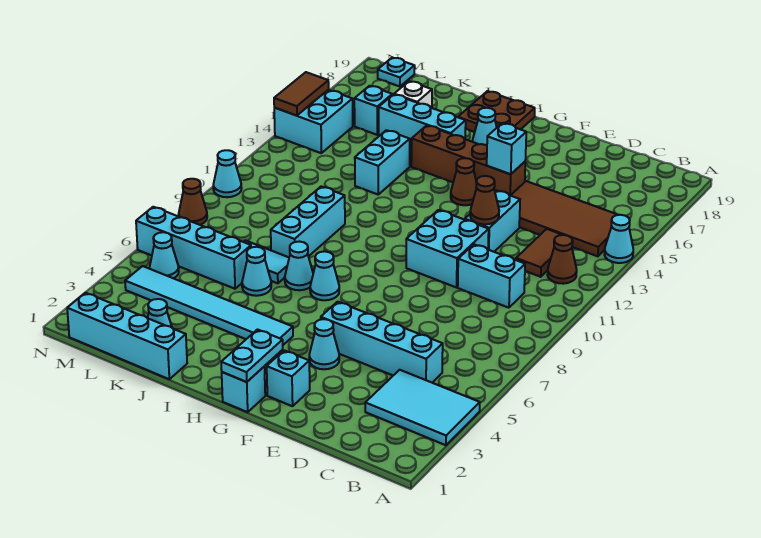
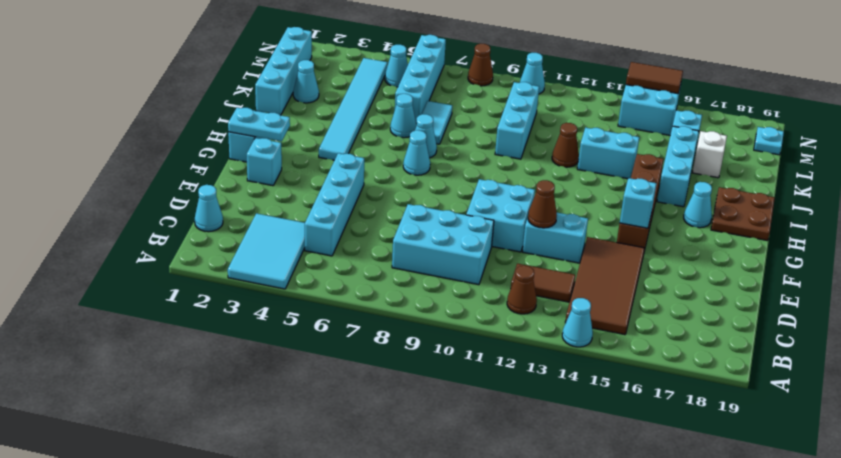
cyan brick C10:D10 level 1 -> cyan brick C8:D10 level 1
cyan cone F4 level 1 -> cyan cone C1 level 1
brown cone G14 level 1 -> brown cone J12 level 1
cyan brick J8:J10 level 1 -> cyan brick J10:L10 level 1

